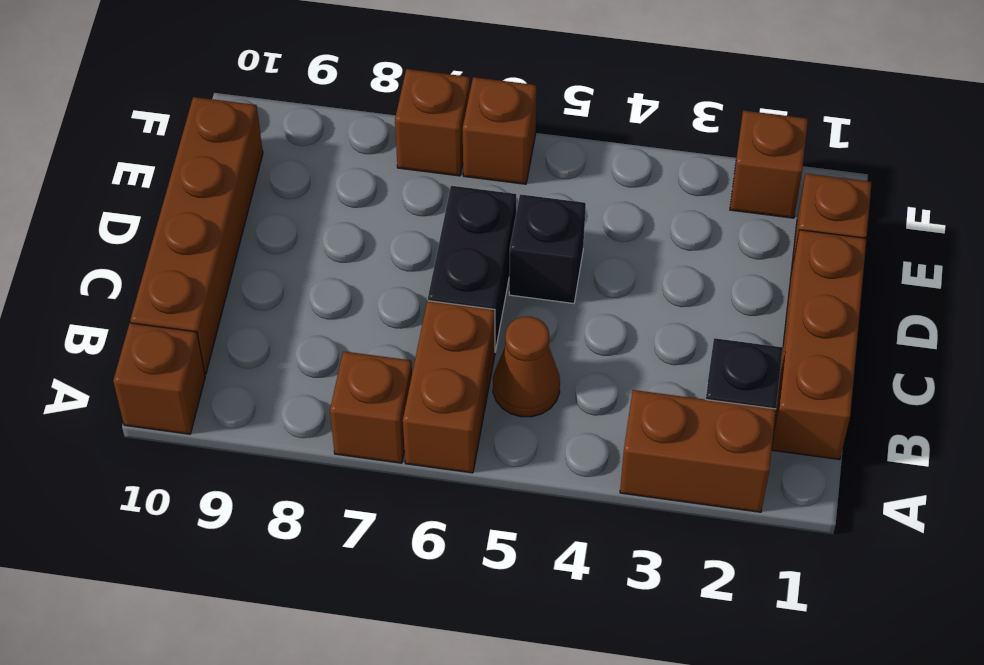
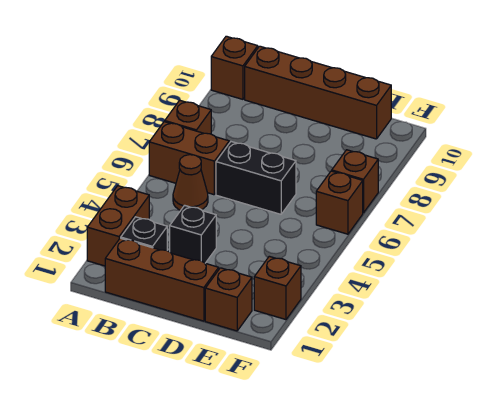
black brick D5 level 1 -> black brick C3 level 1

